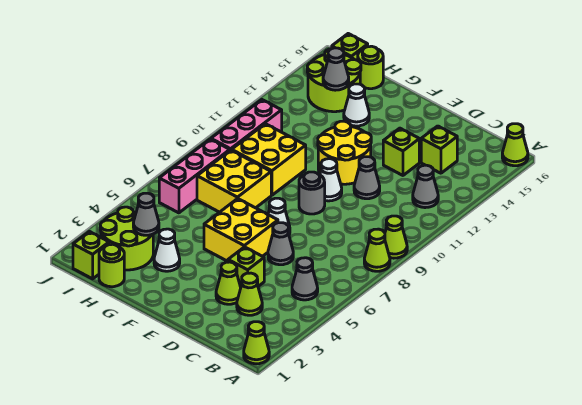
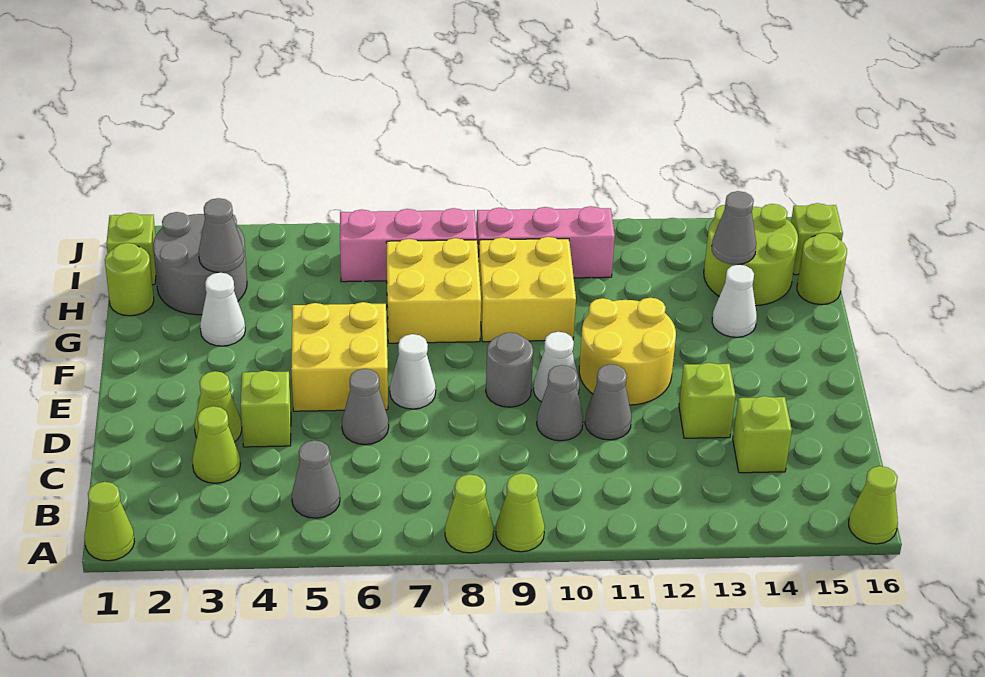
grey cone B12 level 1 -> grey cone D10 level 1
lime round brick H2:I3 level 1 -> grey round brick H2:I3 level 1

